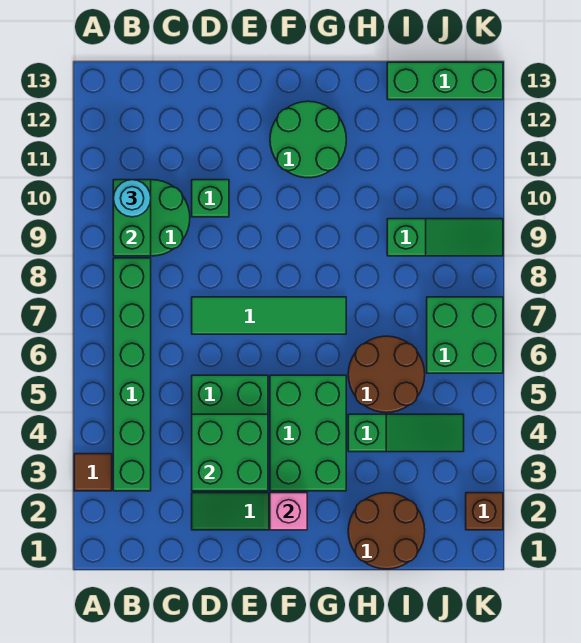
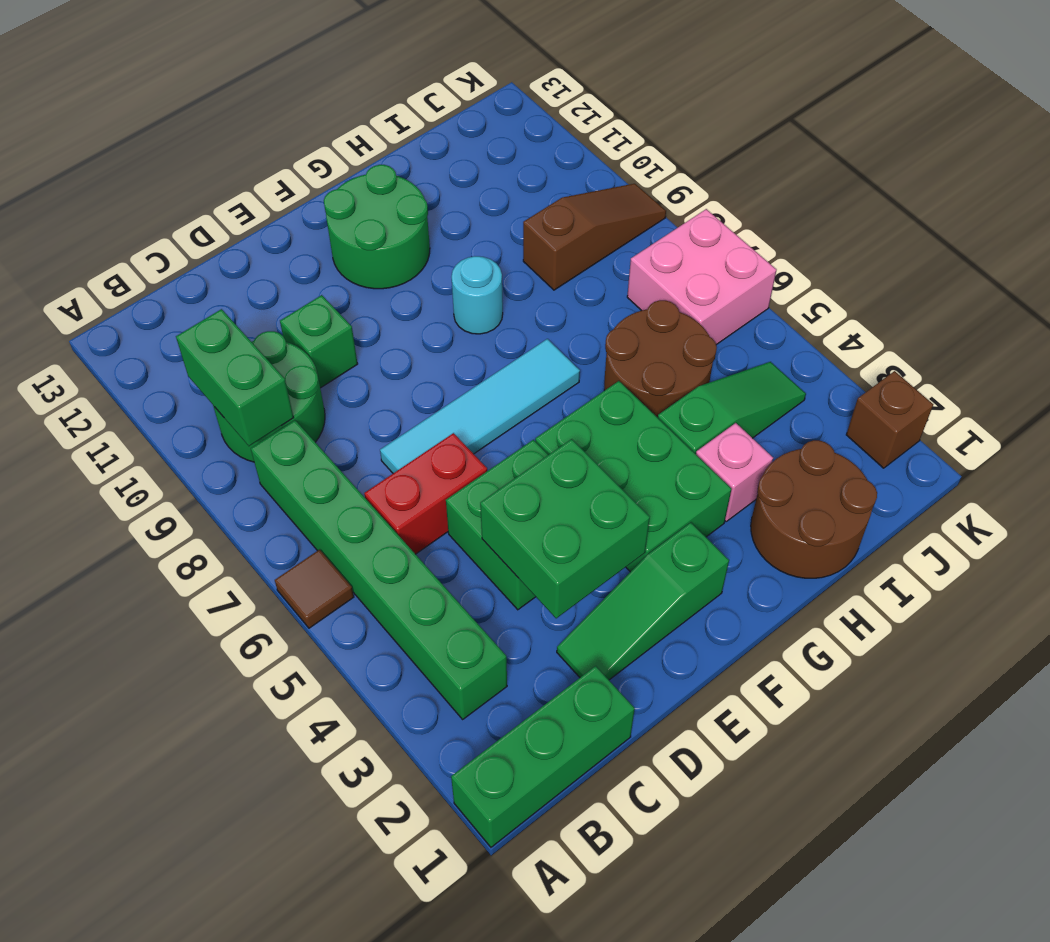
brown tile A3 level 1 -> brown tile A6 level 1
cyan round brick B10 level 3 -> cyan round brick G9 level 1
none -> red brick C6:D6 level 1
green tile D7:G7 level 1 -> cyan tile D7:G7 level 1
pink brick F2 level 2 -> pink brick H3 level 1
green slope I9:K9 level 1 top I -> brown slope I9:K9 level 1 top I
green brick I13:K13 level 1 -> green brick A1:C1 level 1
green brick J6:K7 level 1 -> pink brick J6:K7 level 1

